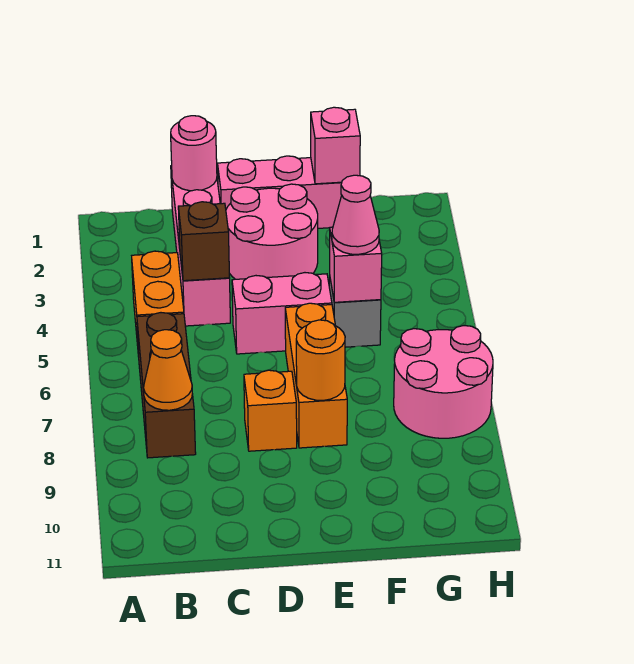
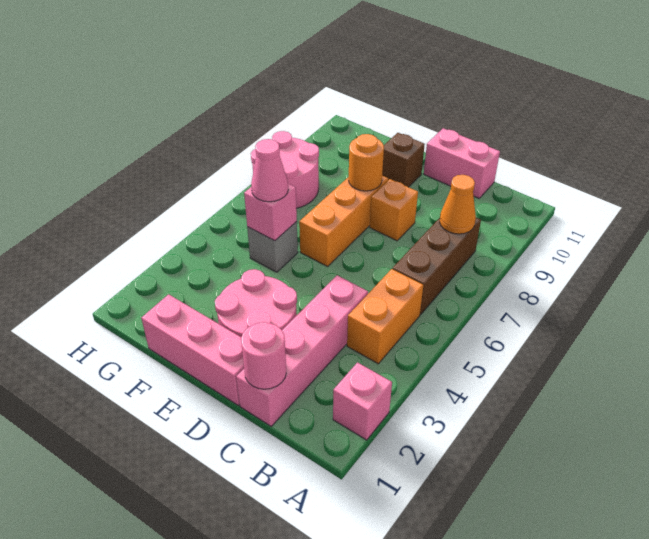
brown brick C4 level 2 -> brown brick E10 level 1
pink brick D5:E5 level 1 -> pink brick C11:D11 level 1
pink brick F1 level 2 -> pink brick A2 level 1

